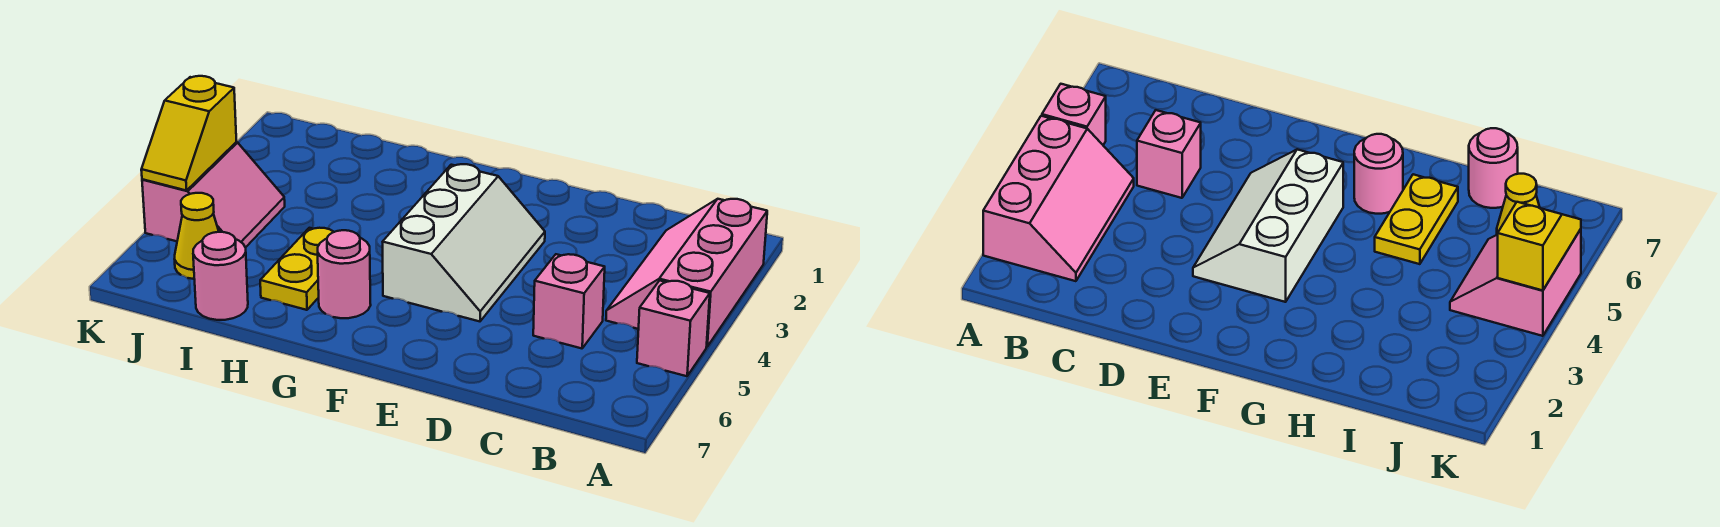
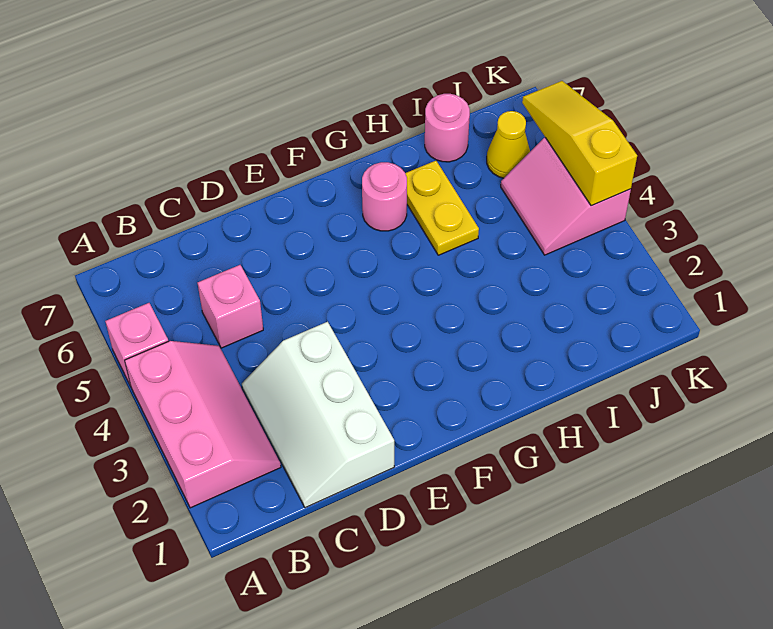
white slope E3:F5 level 1 top F -> white slope C1:D3 level 1 top D
yellow slope K4:K5 level 2 top 4 -> yellow slope K4:K6 level 2 top 4

